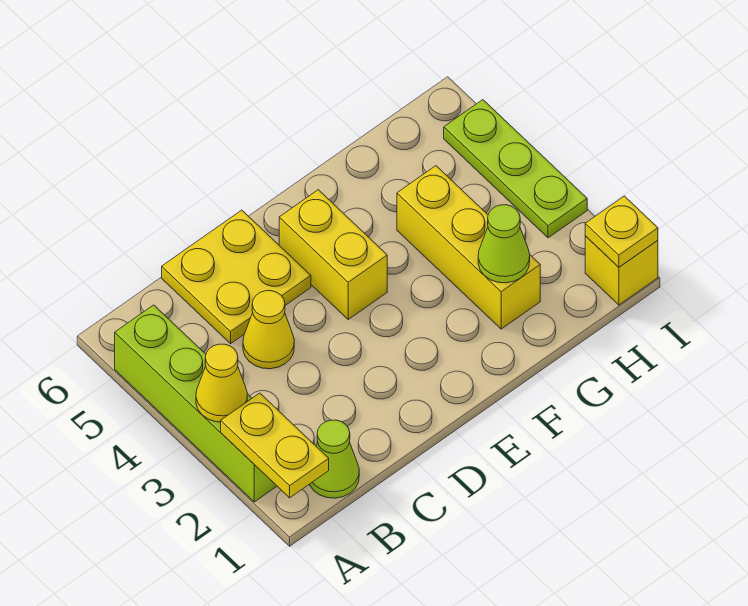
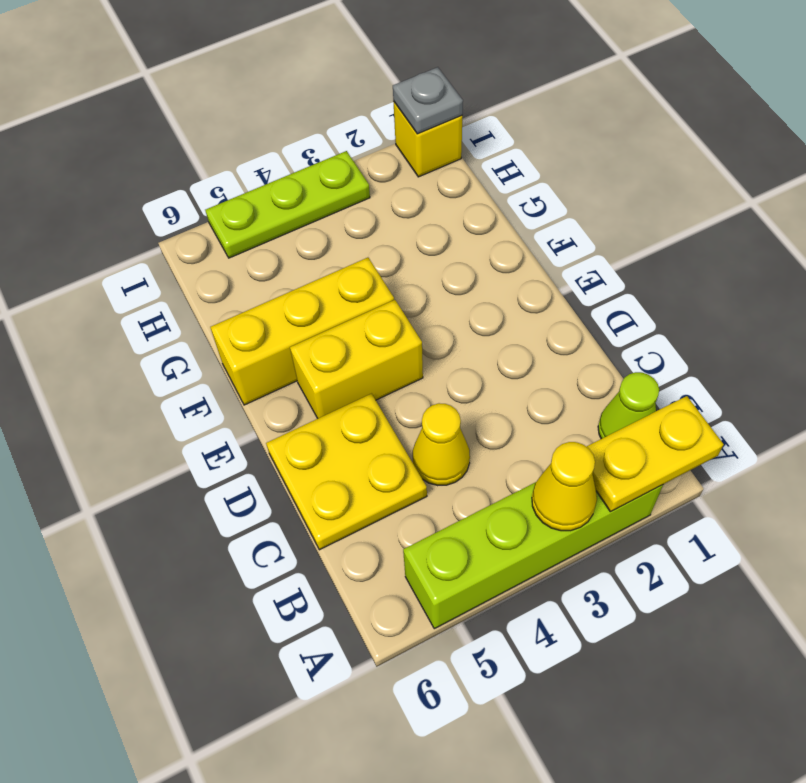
yellow brick G2:G4 level 1 -> yellow brick F4:F6 level 1
lime cone G2 level 2 -> none
yellow plate I1 level 2 -> grey plate I1 level 2

